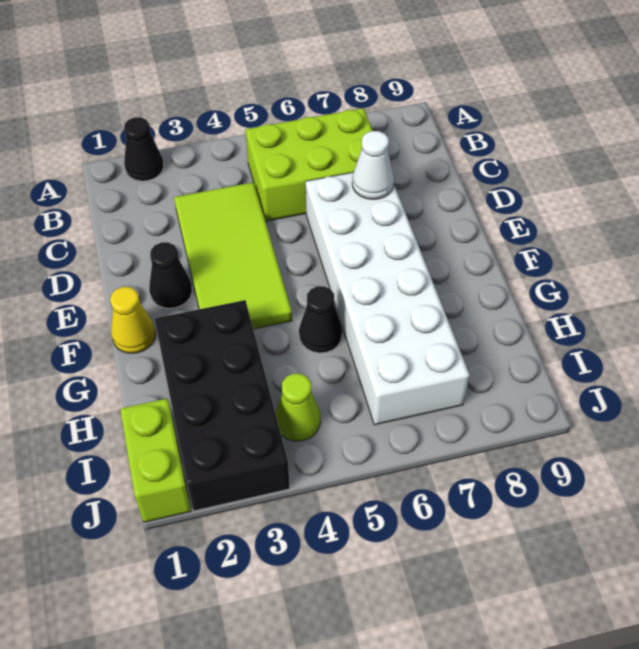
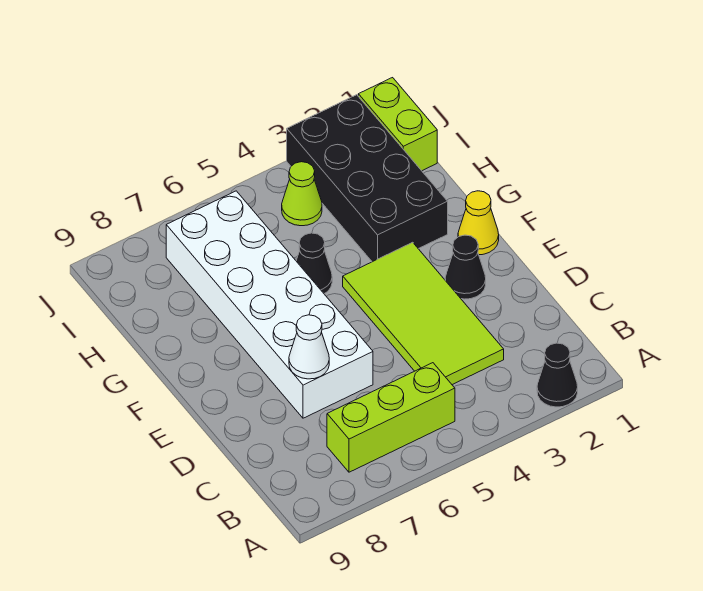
lime brick B5:C7 level 1 -> lime brick B5:B7 level 1

